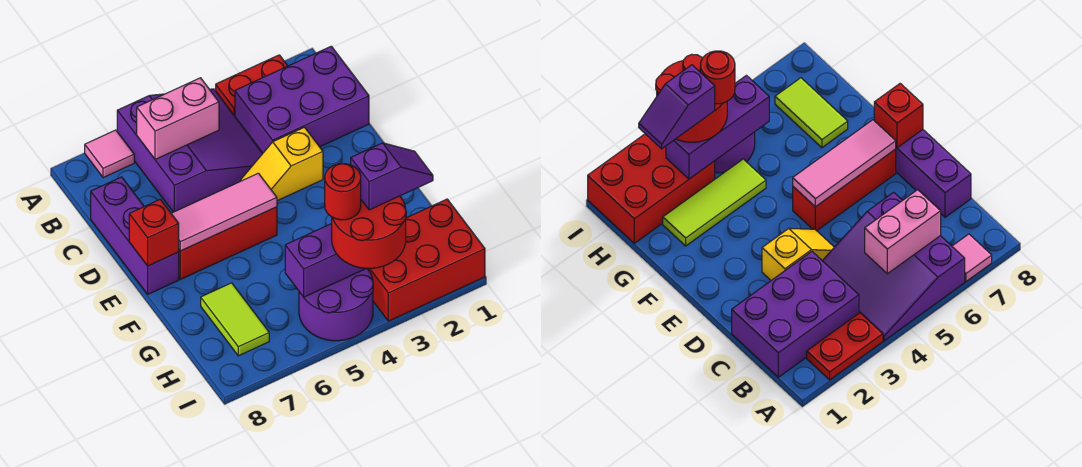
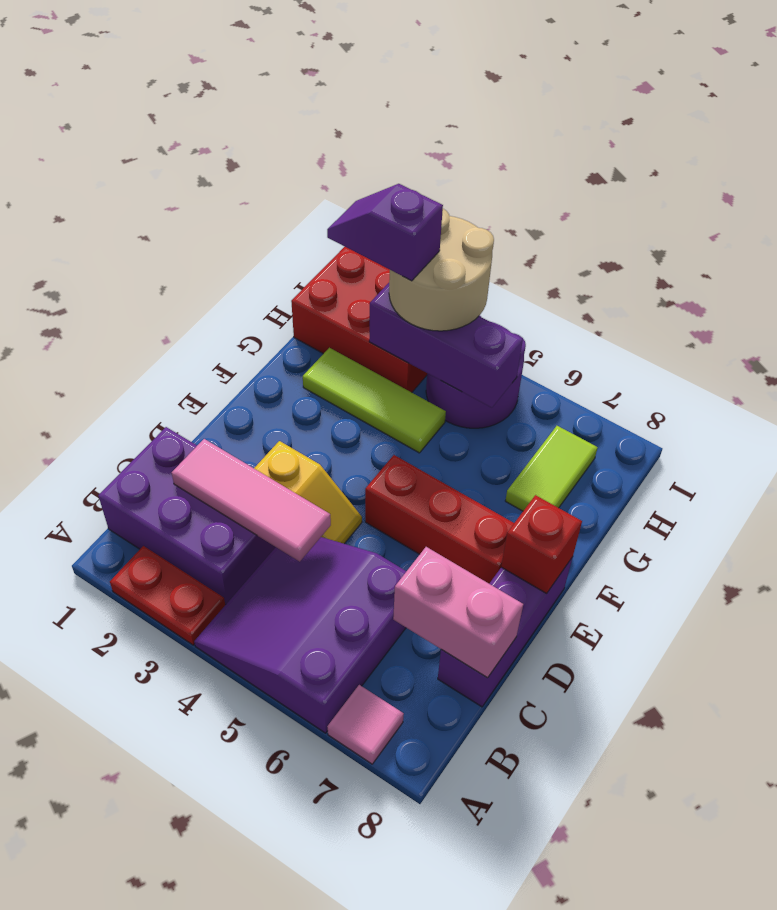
pink brick B5:B6 level 2 -> pink brick C7:C8 level 2
pink tile E5:E7 level 2 -> pink tile C2:C4 level 2
red round brick H3:I4 level 3 -> tan round brick H3:I4 level 3
red round brick H4 level 4 -> none

